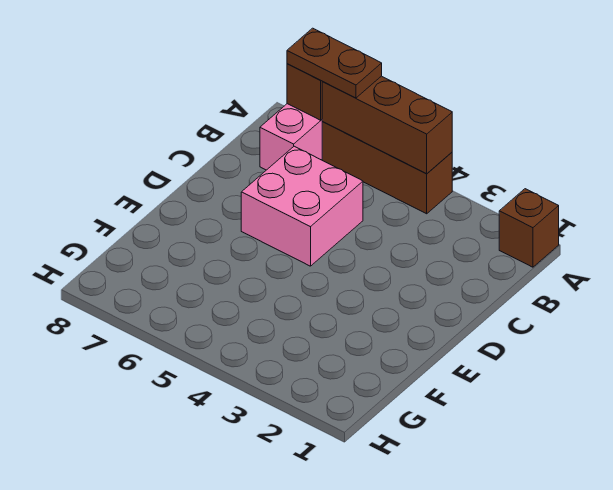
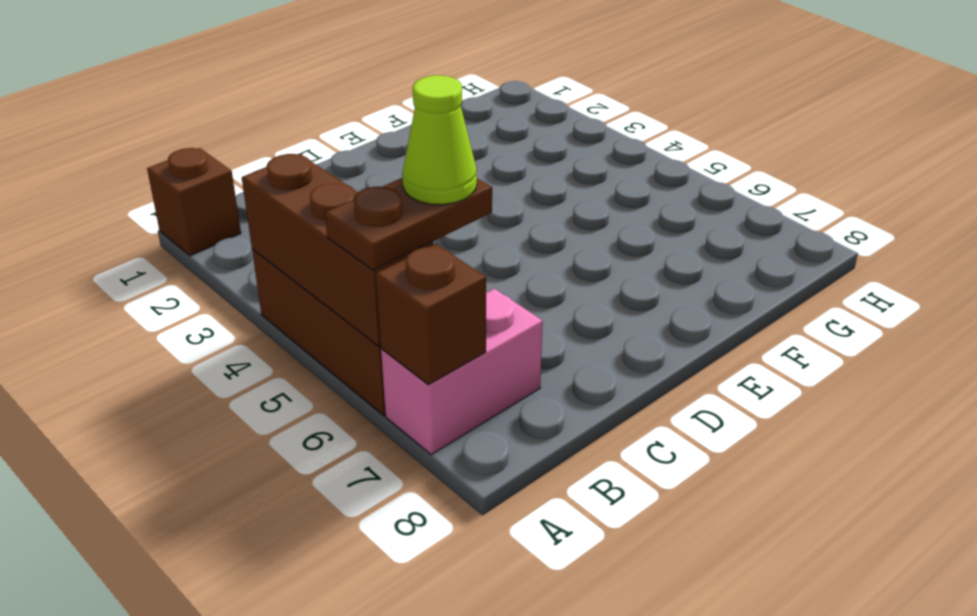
brown plate A6:A7 level 3 -> brown plate A6:B6 level 3
none -> lime cone B6 level 4
pink brick C5:D6 level 1 -> none

